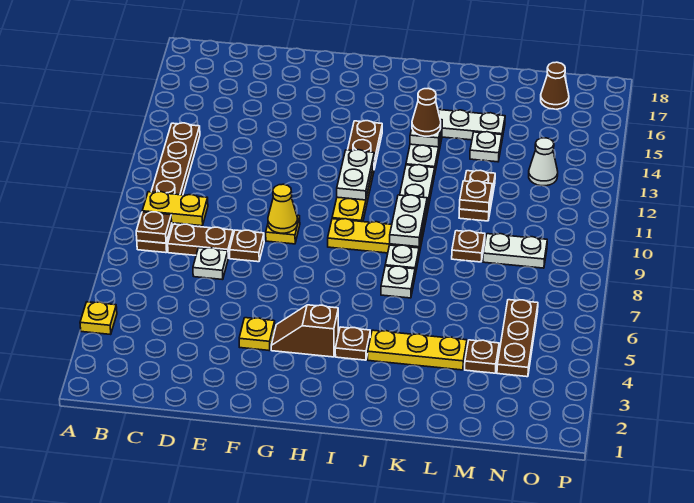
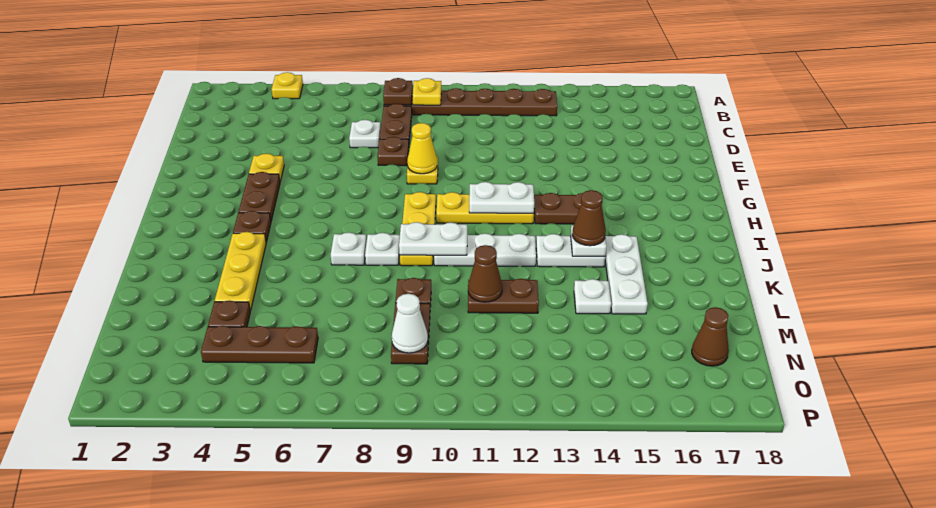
yellow plate B9:C9 level 2 -> yellow plate B9 level 2
brown slope G4:H4 level 1 top H -> brown plate G4:H4 level 1
brown plate L11 level 2 -> brown cone L11 level 2
white plate M9:N9 level 1 -> brown plate M9:N9 level 1
white cone N13 level 1 -> white cone N9 level 2

